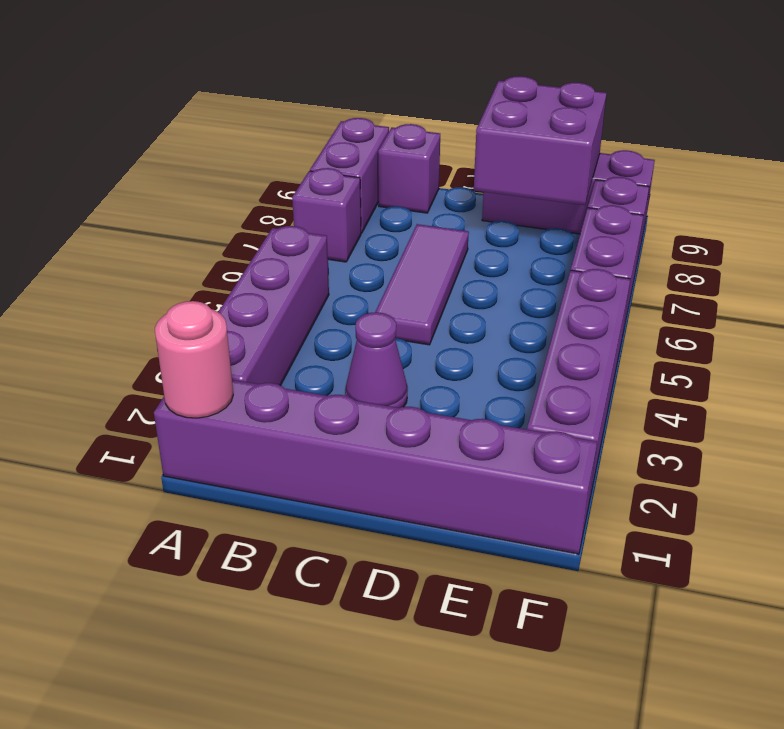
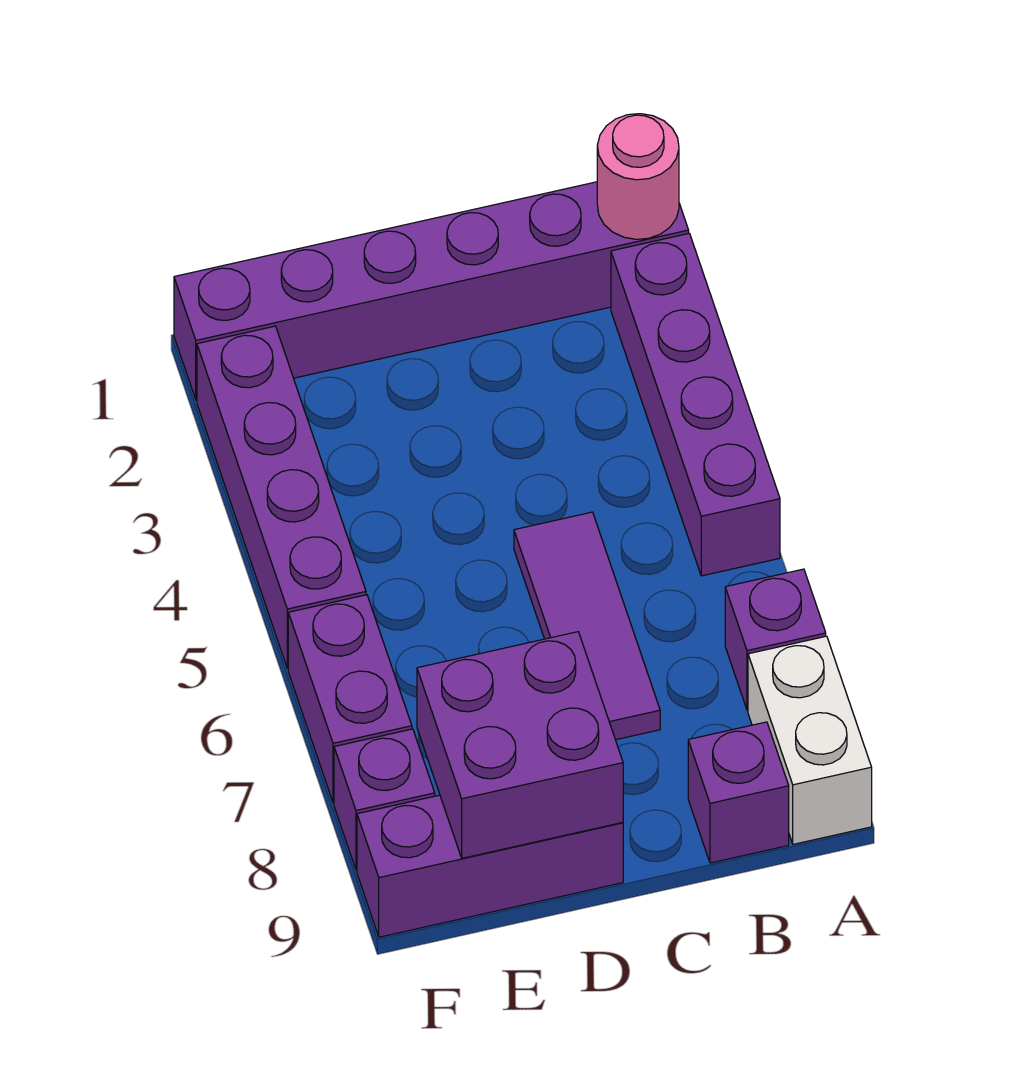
purple brick A8:A9 level 1 -> white brick A8:A9 level 1
purple cone C3 level 1 -> none

